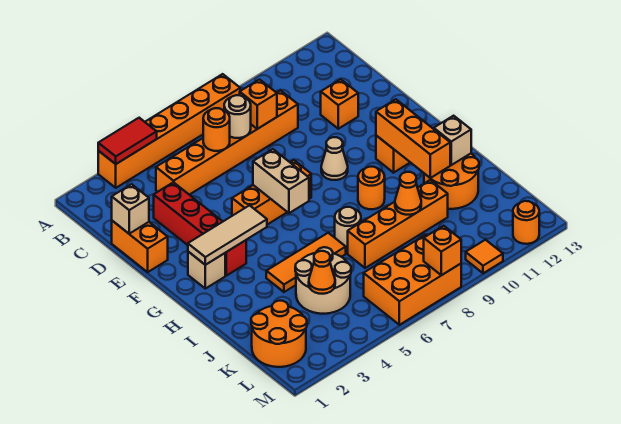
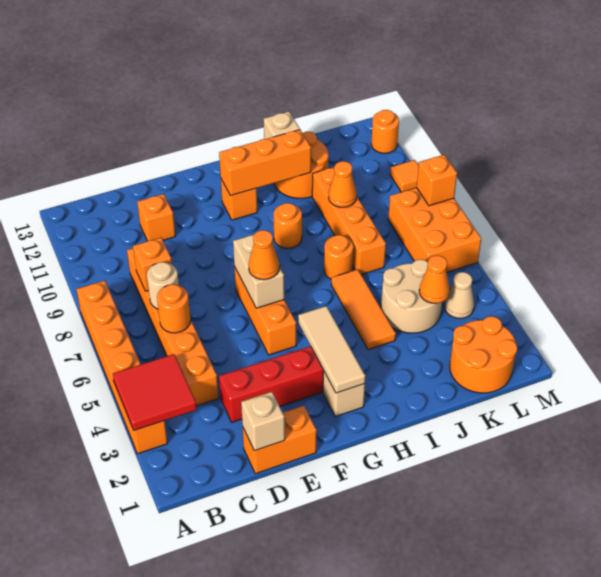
red tile A3:A4 level 2 -> red tile A3:B4 level 2
tan brick F6:G6 level 2 -> tan brick F6:F7 level 2
none -> orange cone F6 level 3
tan cone F9 level 1 -> tan cone L4 level 1
tan round brick I7 level 1 -> orange round brick I7 level 1

